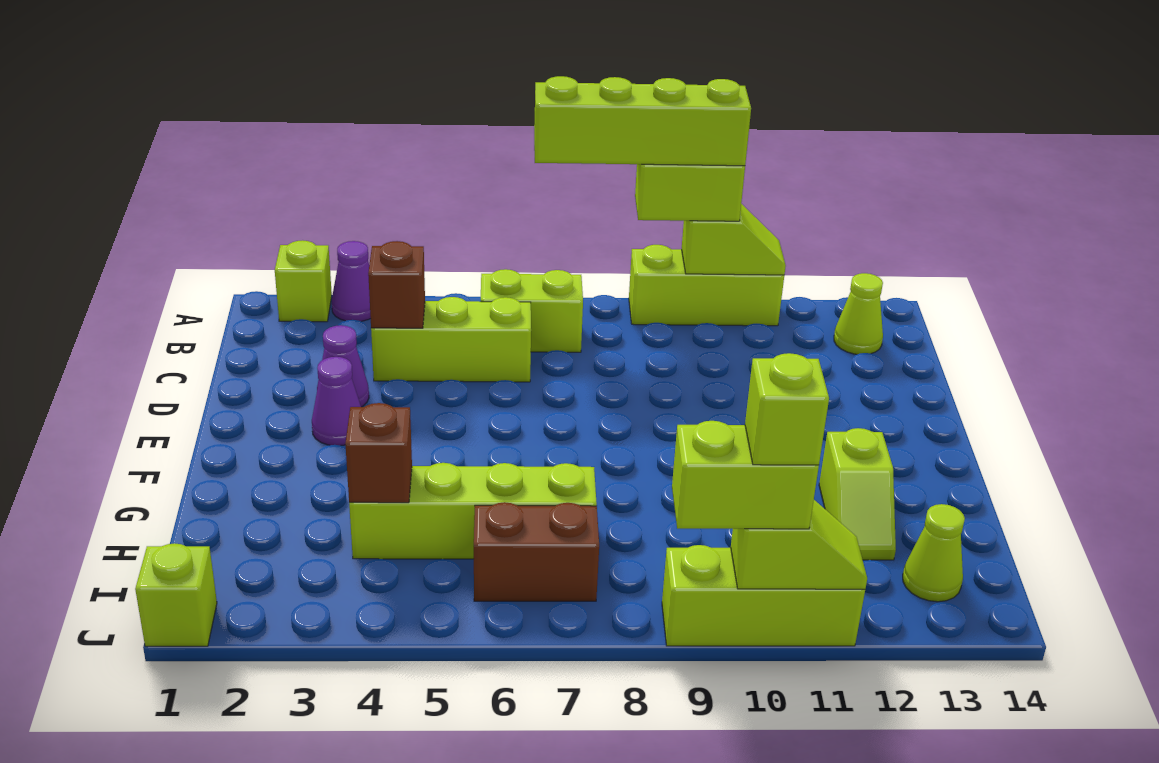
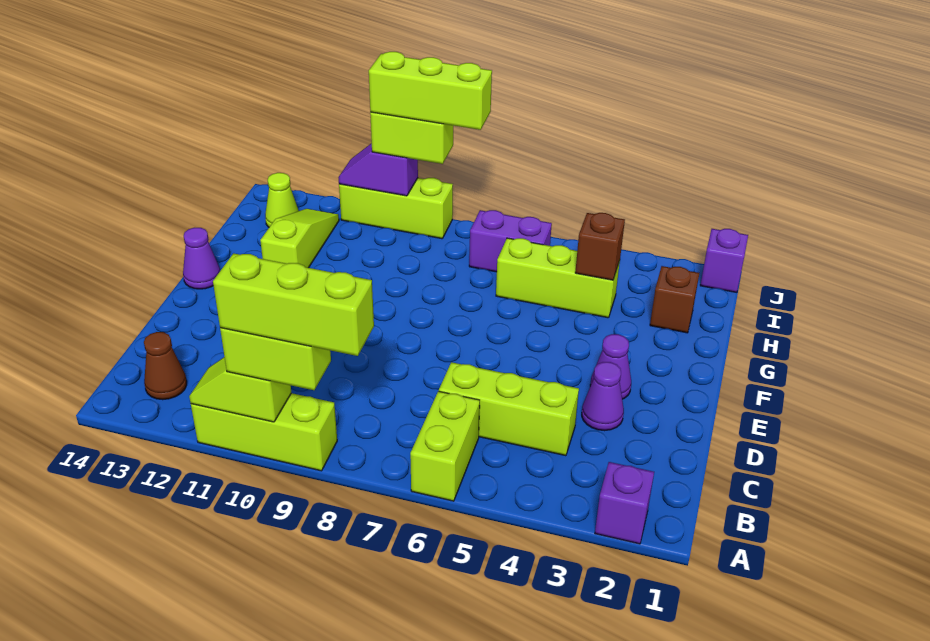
lime brick A2 level 1 -> purple brick A2 level 1
purple cone A3 level 1 -> purple cone F14 level 1
lime brick A7:A10 level 4 -> lime brick A8:A10 level 4
lime brick B6:B7 level 1 -> lime brick A6:B6 level 1
lime cone B13 level 1 -> brown cone B13 level 1
brown brick C4 level 2 -> brown brick H2 level 1
lime slope G12:H12 level 1 top G -> lime slope G12:I12 level 1 top G
lime brick H4:H7 level 1 -> lime brick H4:H6 level 1
brown brick I6:I7 level 1 -> purple brick I6:I7 level 1
lime brick J1 level 1 -> purple brick J1 level 1
lime slope J10:J11 level 2 top 10 -> purple slope J10:J11 level 2 top 10
lime brick J10 level 4 -> lime brick J8:J10 level 4

